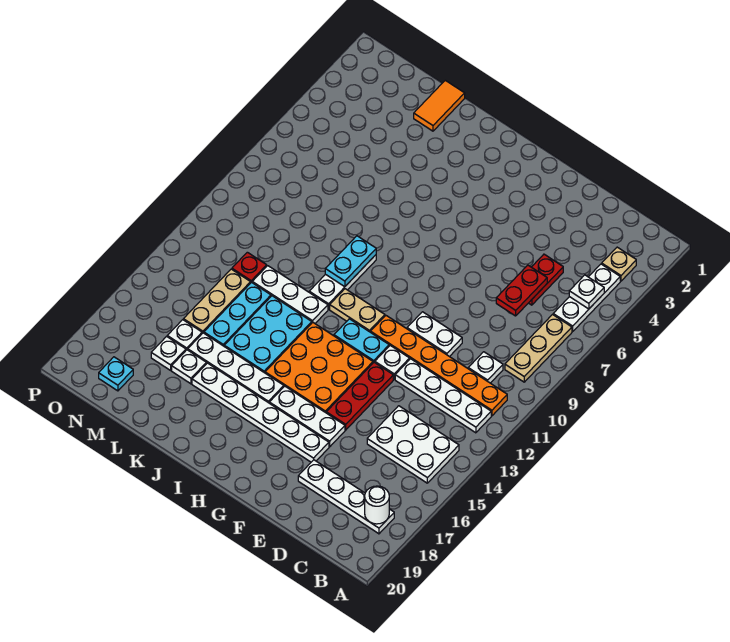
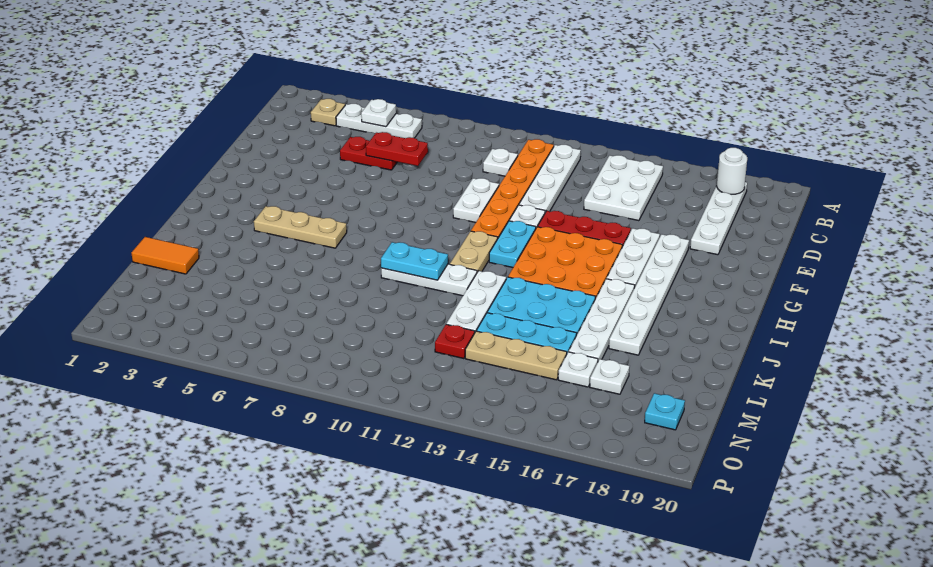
tan plate B7:B9 level 1 -> tan plate I4:I6 level 1
white plate L17 level 1 -> none

